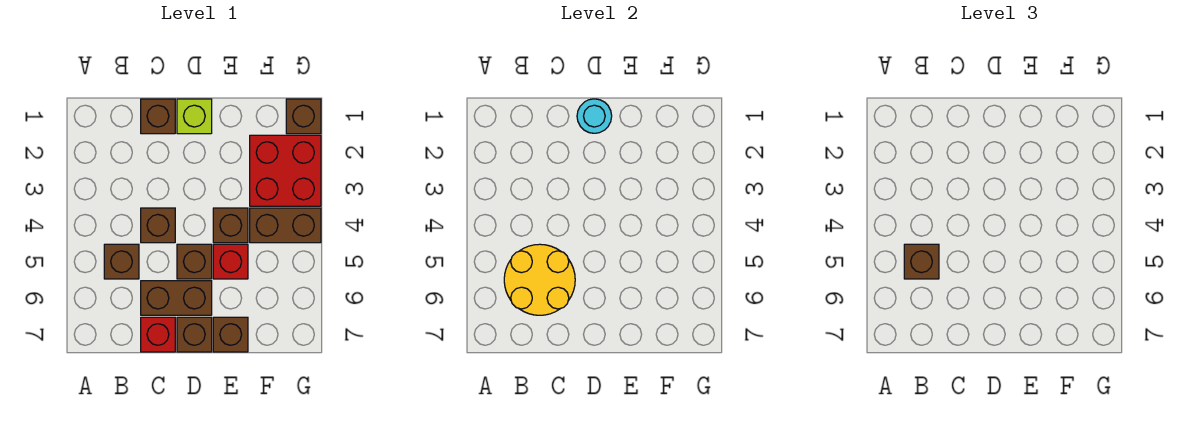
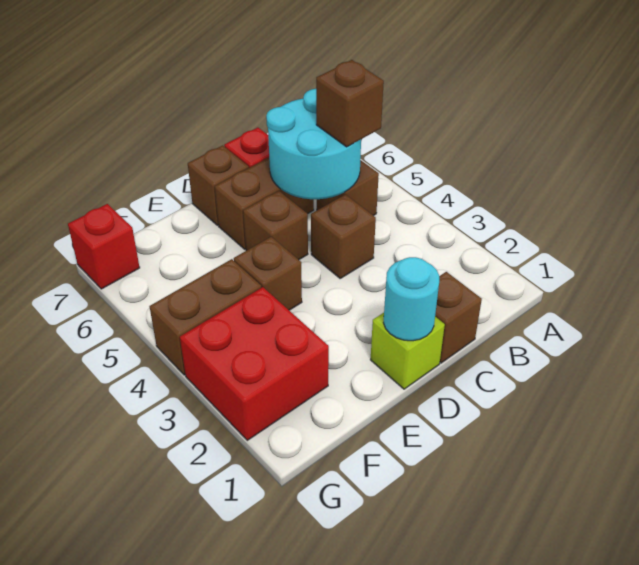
yellow round brick B5:C6 level 2 -> cyan round brick B5:C6 level 2
red brick E5 level 1 -> red brick G7 level 1
brown brick E7 level 1 -> none
brown brick G1 level 1 -> none

